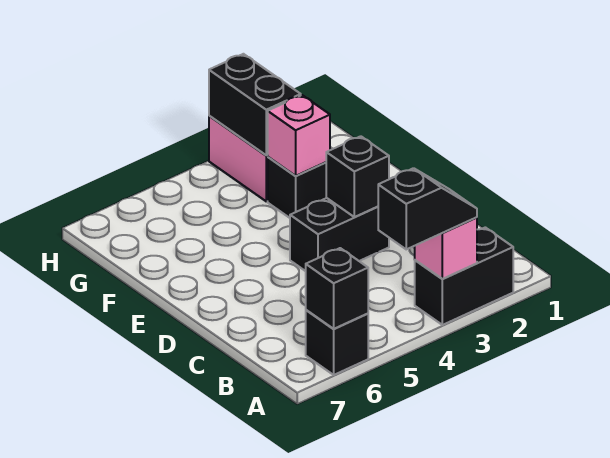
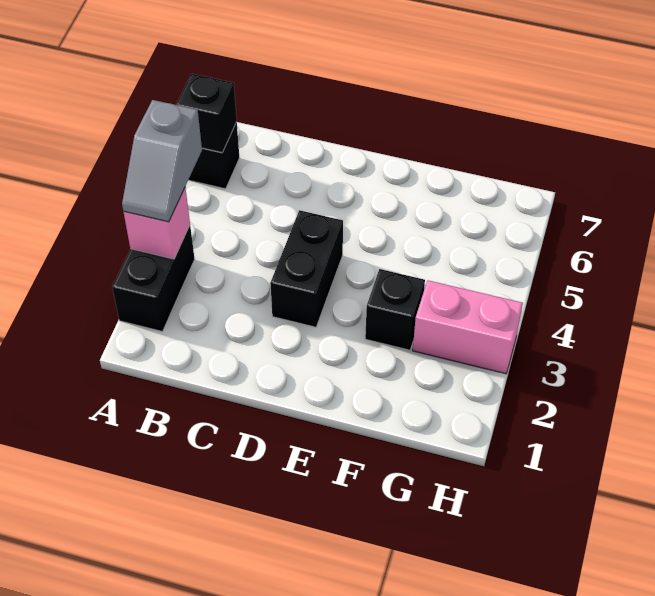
black slope A3:A4 level 3 top 4 -> grey slope A3:A4 level 3 top 4
black brick D3 level 2 -> none
pink brick F3 level 2 -> none
black brick G3:H3 level 2 -> none

